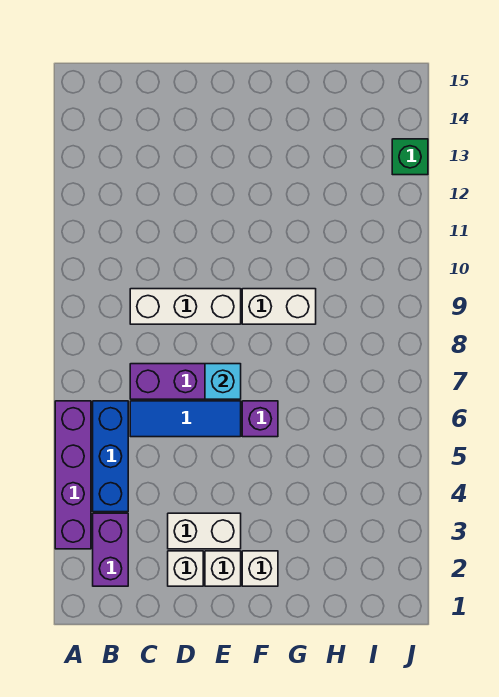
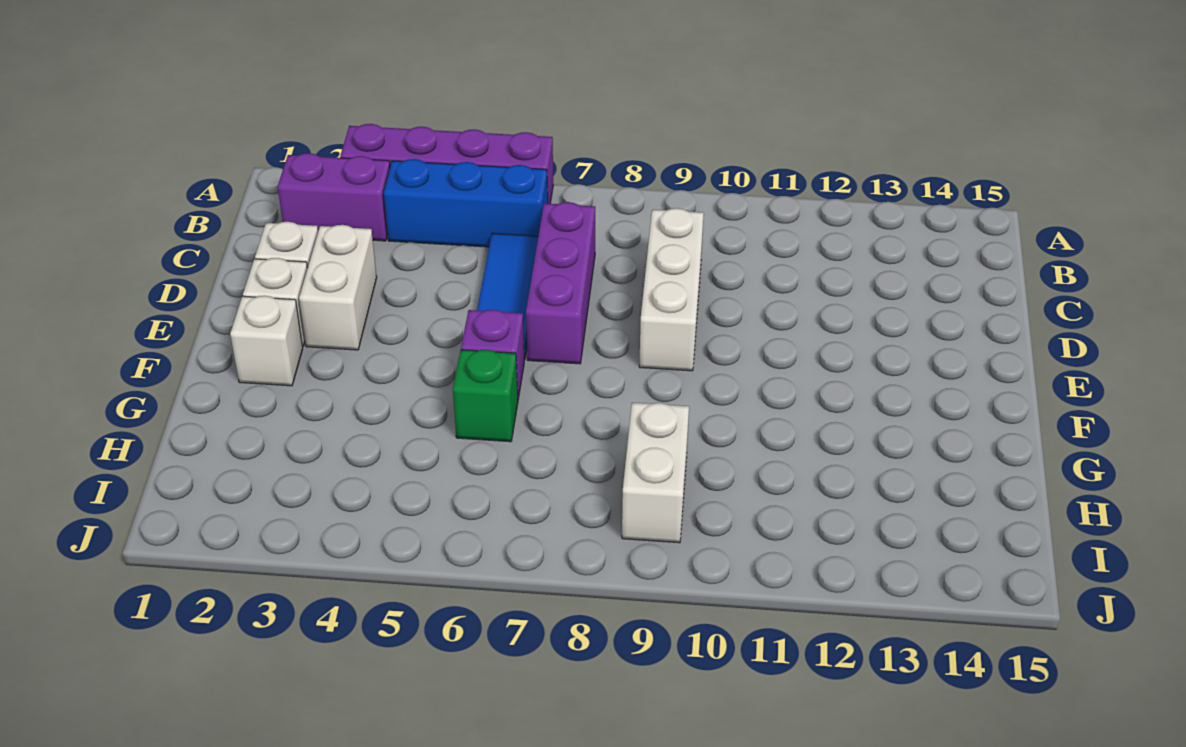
cyan brick E7 level 2 -> none
white brick F9:G9 level 1 -> white brick H9:I9 level 1
green brick J13 level 1 -> green brick G6 level 1

